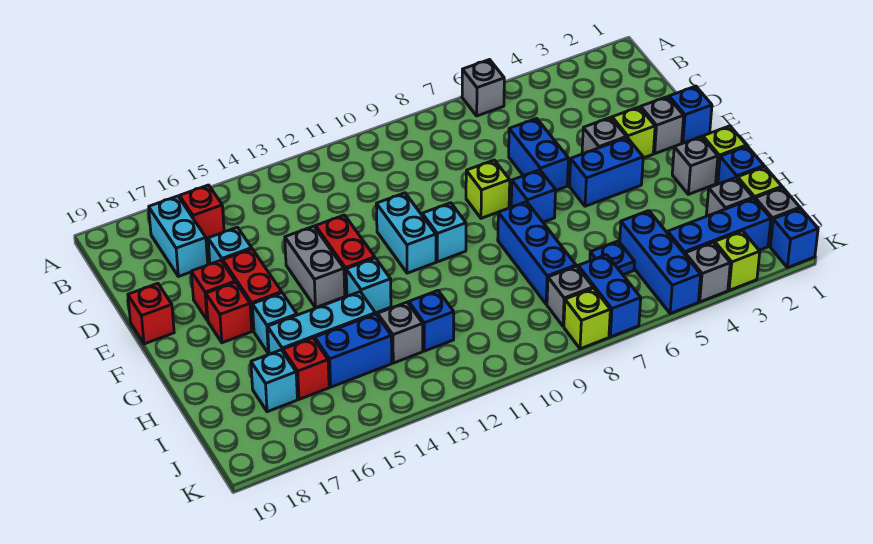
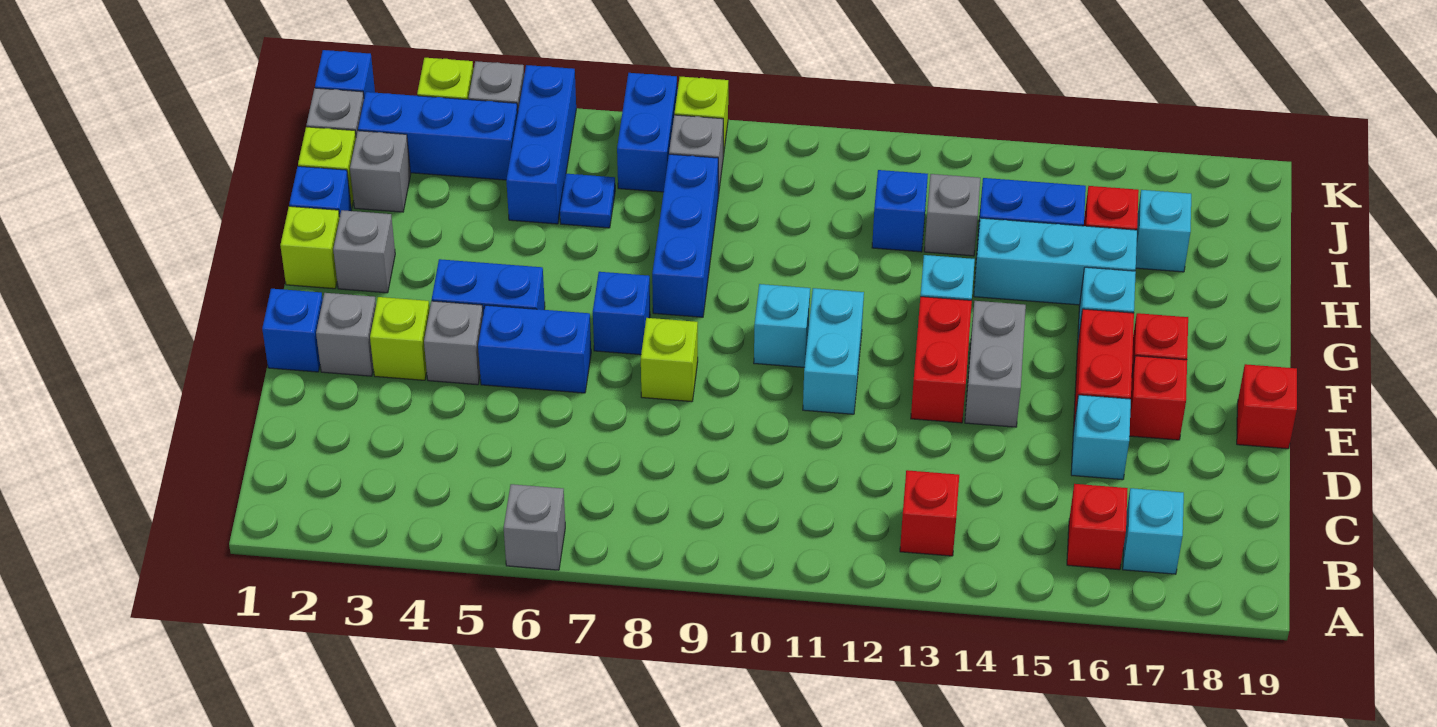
none -> red brick B13 level 1
cyan brick B17:C17 level 1 -> cyan brick B17 level 1
blue brick D6:E6 level 1 -> blue brick E5:E6 level 1

